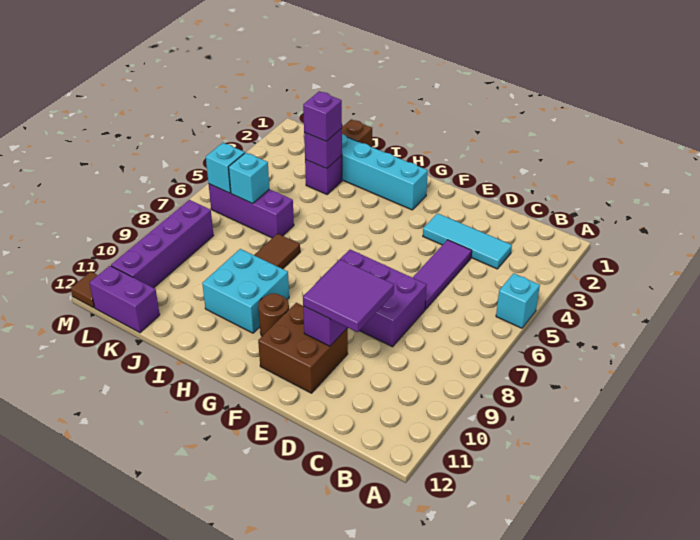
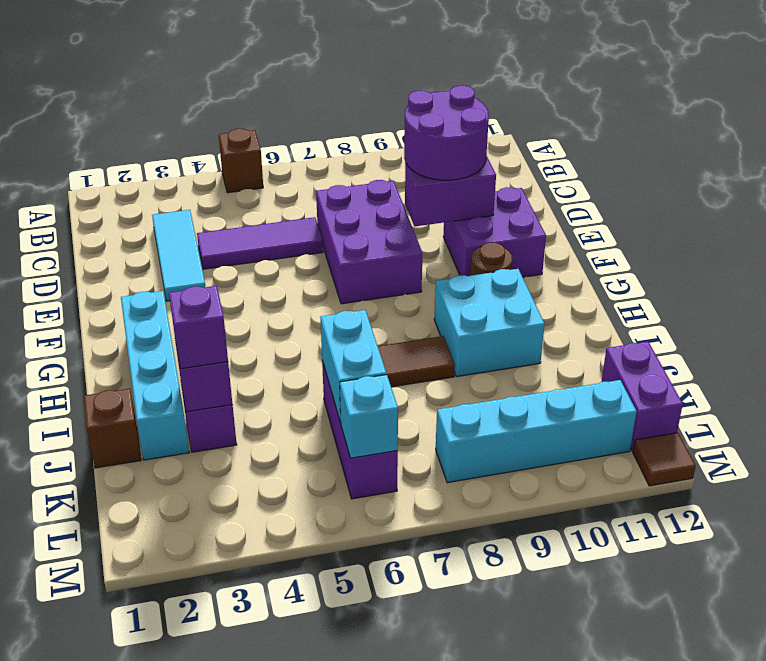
cyan brick A5 level 1 -> brown brick A5 level 1
purple tile D9:E10 level 3 -> purple round brick D9:E10 level 3
brown brick E10:F11 level 1 -> purple brick E10:F11 level 1
cyan brick K6 level 2 -> cyan brick J6:K6 level 2
purple brick L8:L11 level 1 -> cyan brick L8:L11 level 1

